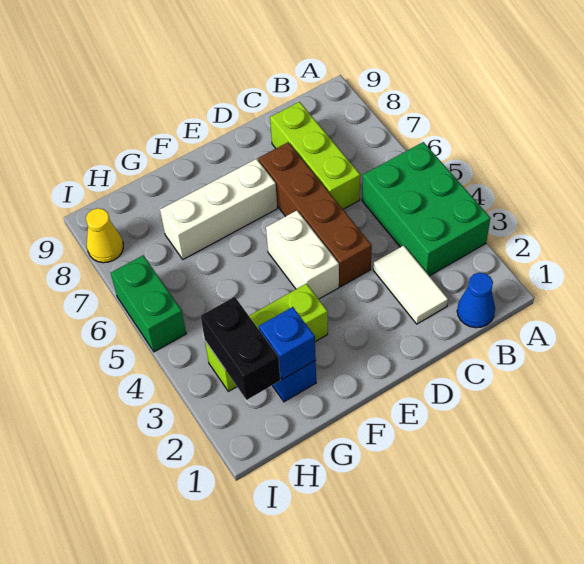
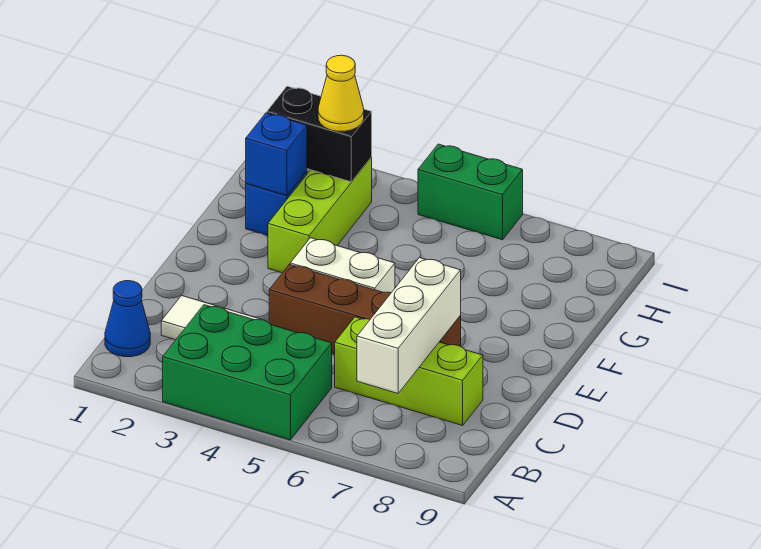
white brick E7:G7 level 1 -> white brick B7:D7 level 2
yellow cone I8 level 1 -> yellow cone H3 level 3

